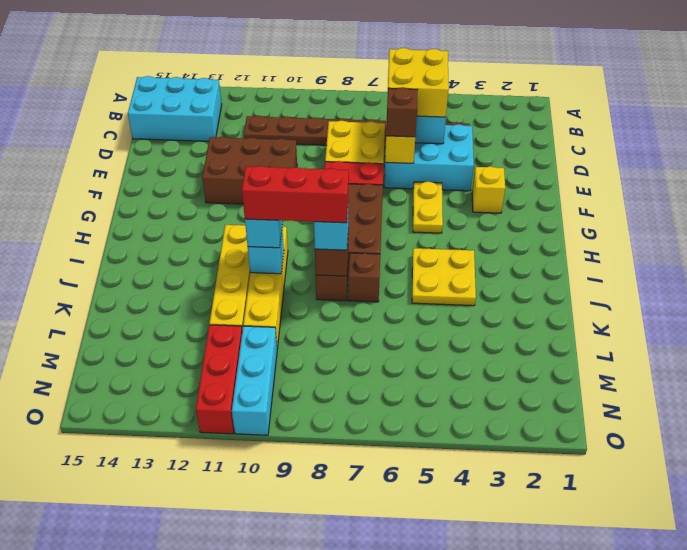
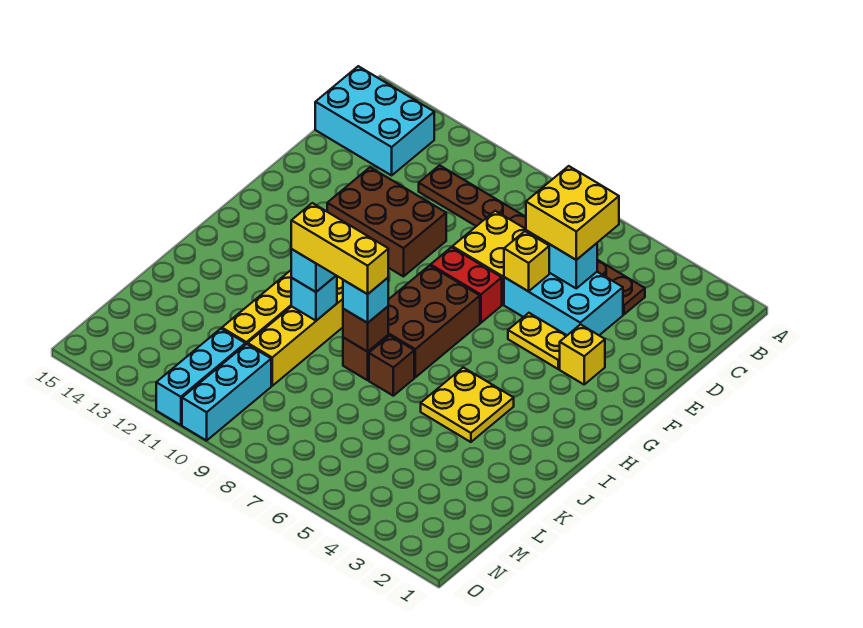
brown brick E6 level 3 -> none
yellow plate F5:G5 level 1 -> yellow plate F4:F5 level 1
red brick J8:J10 level 4 -> yellow brick J8:J10 level 4
red brick M11:O11 level 1 -> cyan brick M11:O11 level 1

